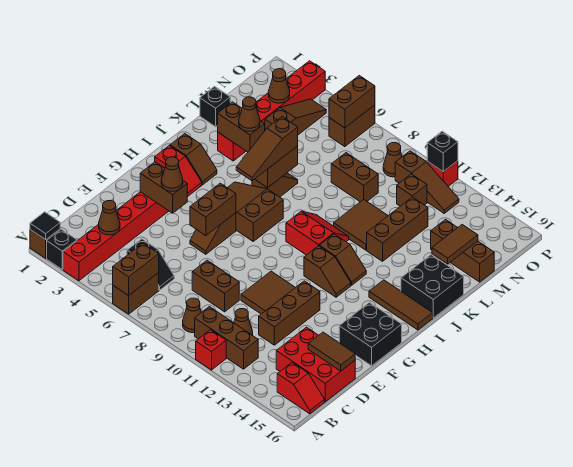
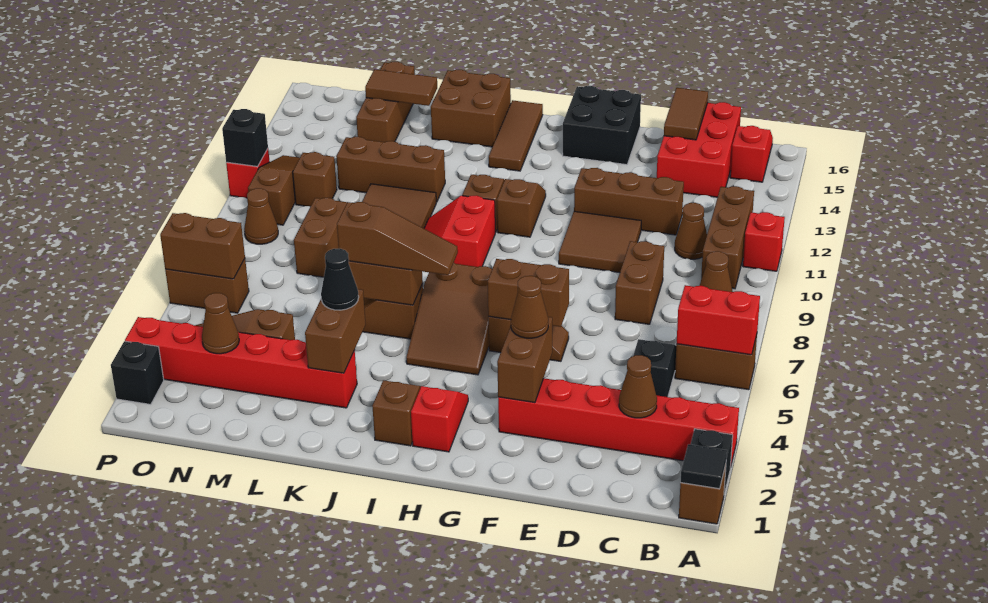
brown brick A6:B6 level 2 -> red brick A6:B6 level 2
black brick J15:K16 level 1 -> brown brick J15:K16 level 1
brown cone K4 level 3 -> black cone K4 level 3
black brick L1 level 1 -> black brick P2 level 1

